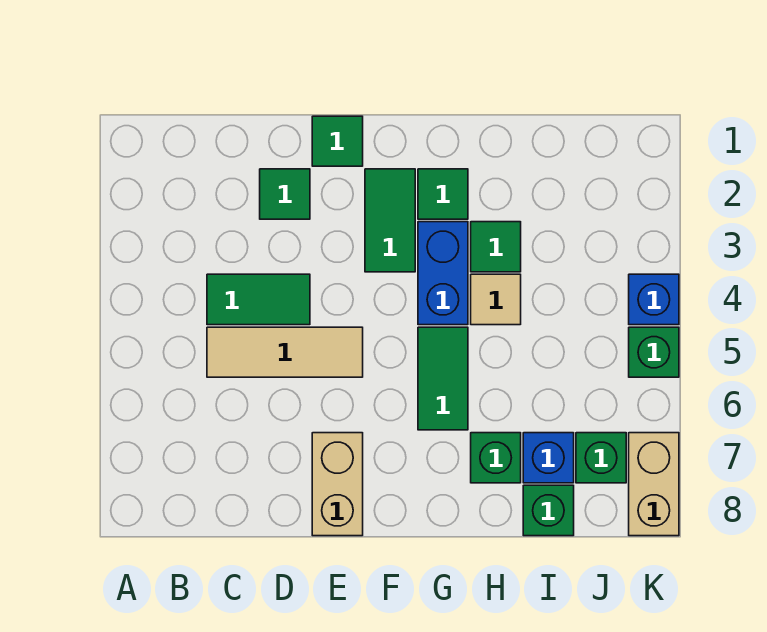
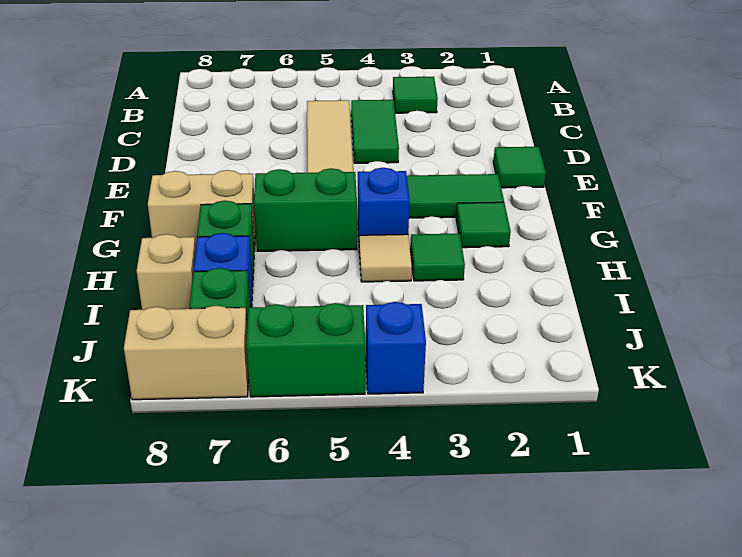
green tile D2 level 1 -> green tile B3 level 1
tan brick E7:E8 level 1 -> tan brick G7:G8 level 1
blue brick G3:G4 level 1 -> blue brick G4 level 1
green tile G5:G6 level 1 -> green brick G5:G6 level 1
green brick I8 level 1 -> tan brick I8 level 1
green brick K5 level 1 -> green brick K5:K6 level 1

